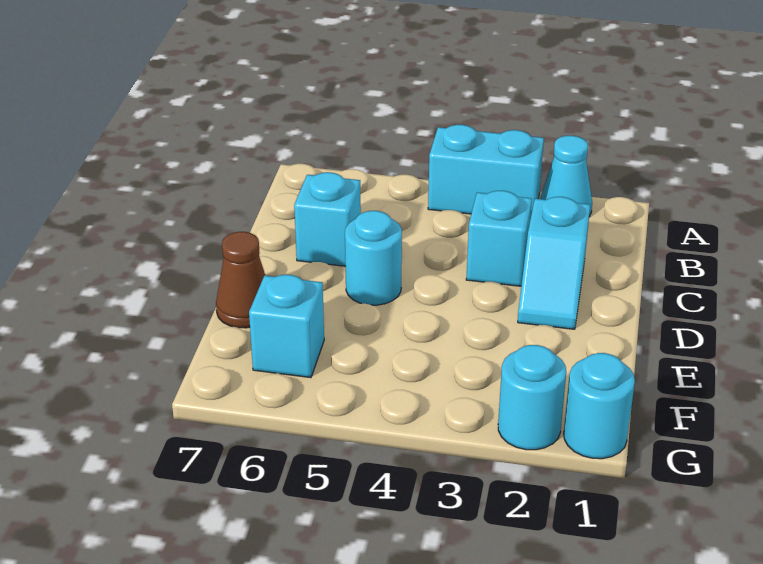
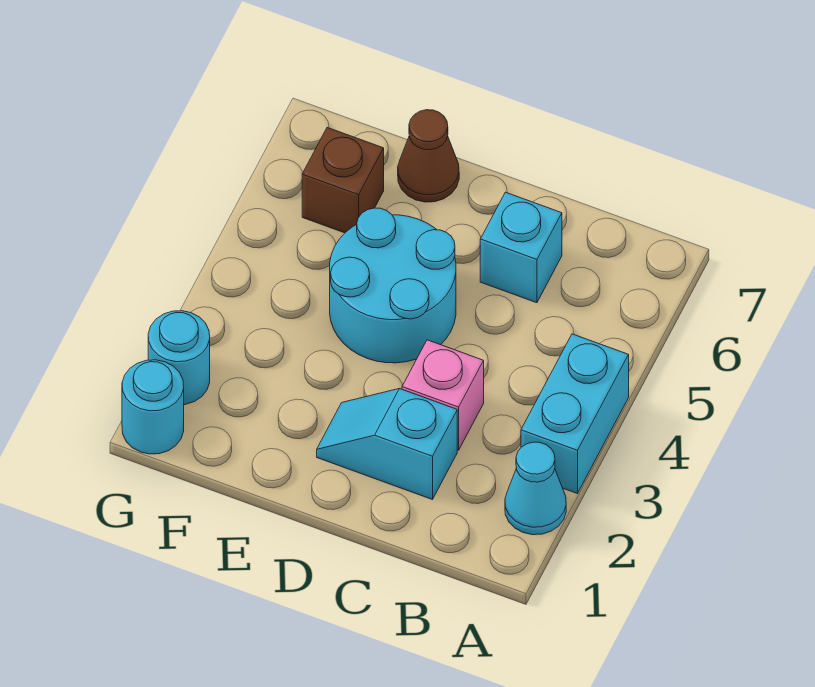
cyan brick C3 level 1 -> pink brick C3 level 1
cyan round brick D5 level 1 -> cyan round brick D4:E5 level 1
cyan brick F6 level 1 -> brown brick F6 level 1

